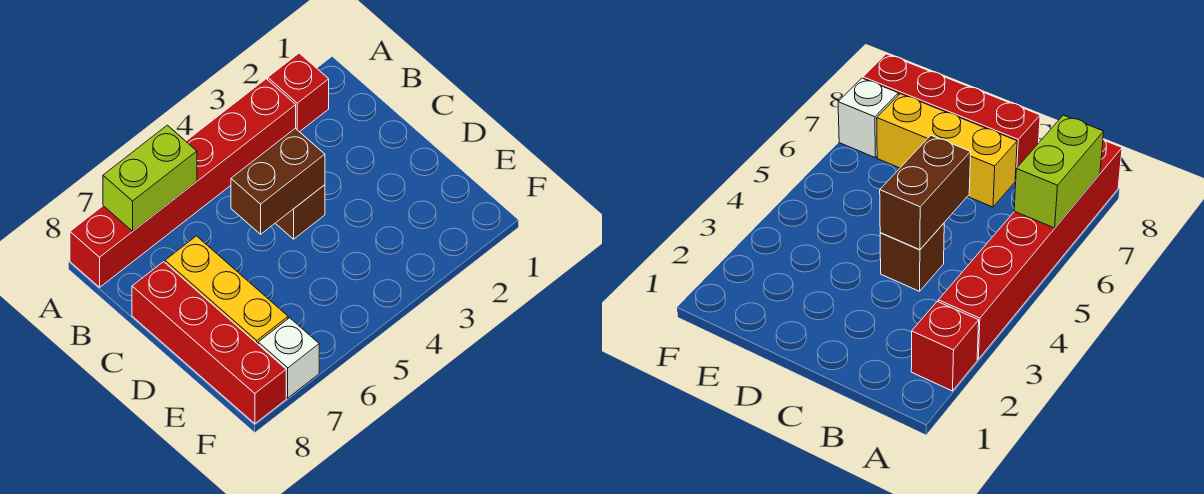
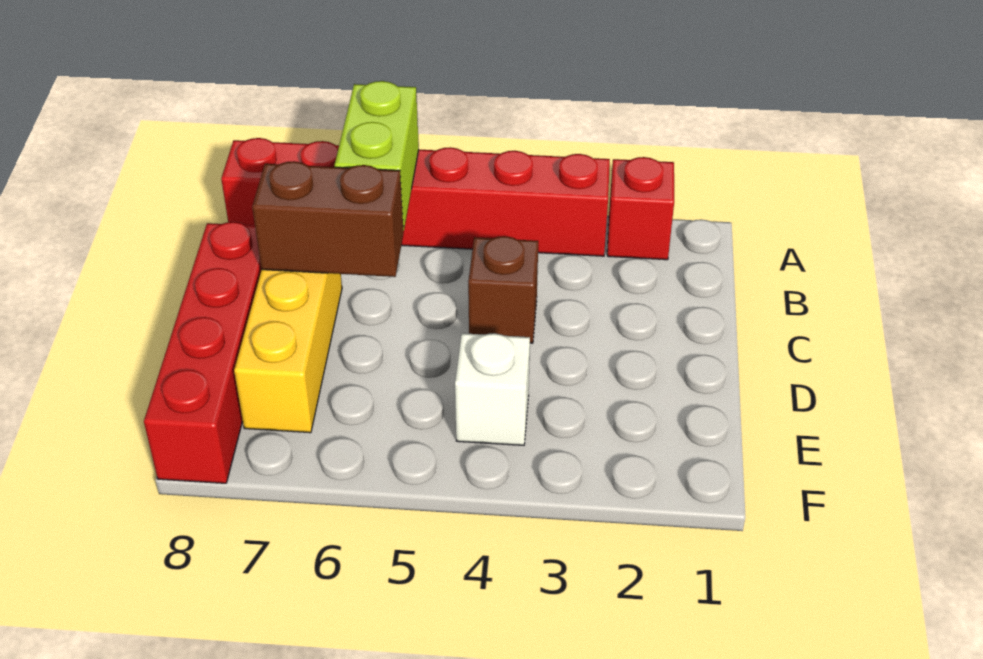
lime brick A6:A7 level 2 -> lime brick A6:B6 level 2
brown brick C4:C5 level 2 -> brown brick C6:C7 level 2
white brick F7 level 1 -> white brick E4 level 1

